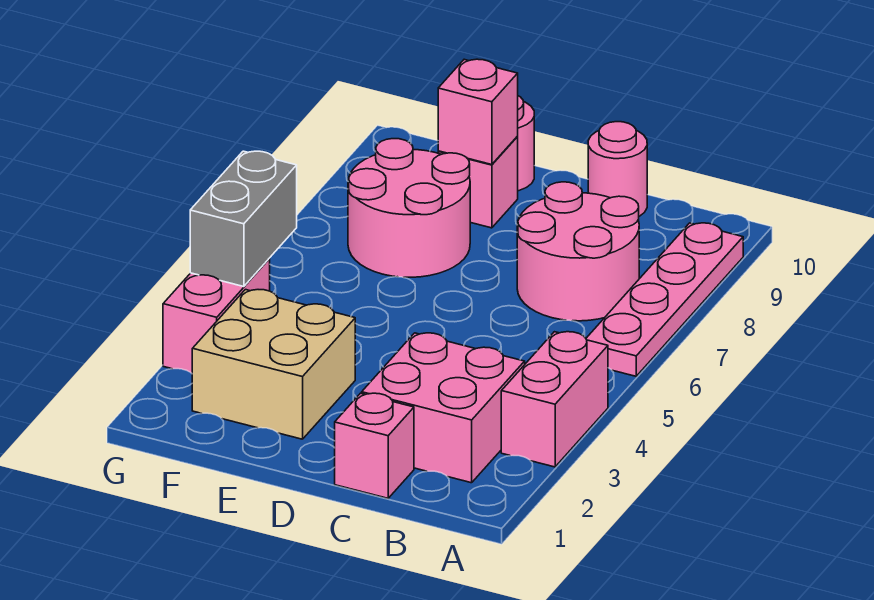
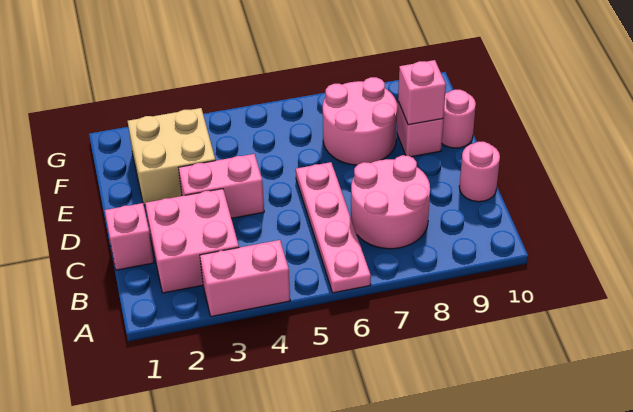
pink plate A6:A9 level 1 -> pink plate A6:D6 level 1
pink brick G3:G4 level 1 -> pink brick D3:D4 level 1
grey brick G4:G5 level 2 -> none

